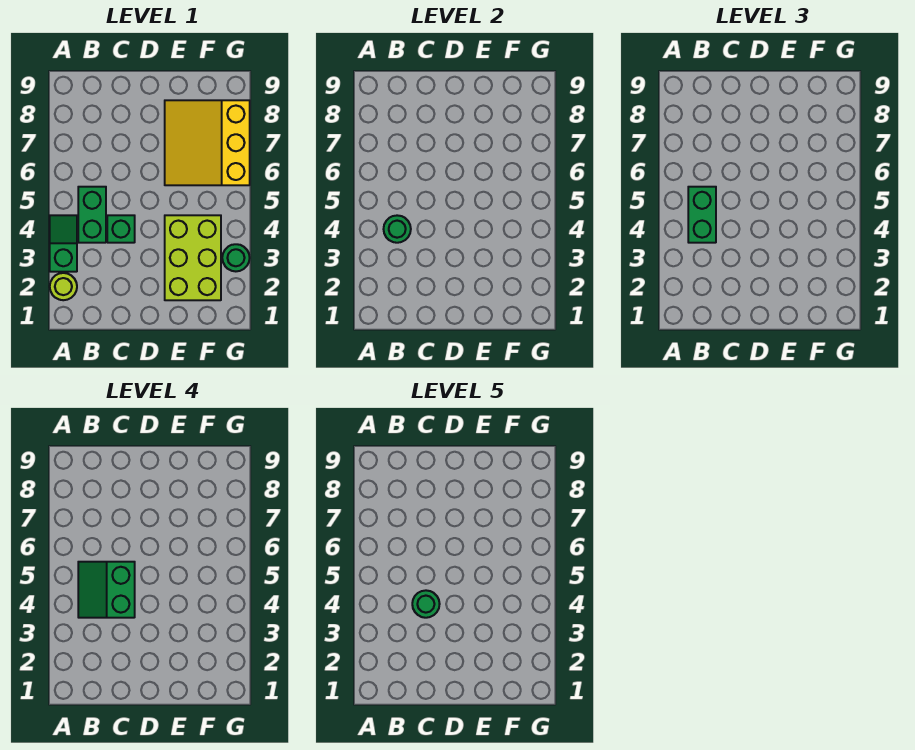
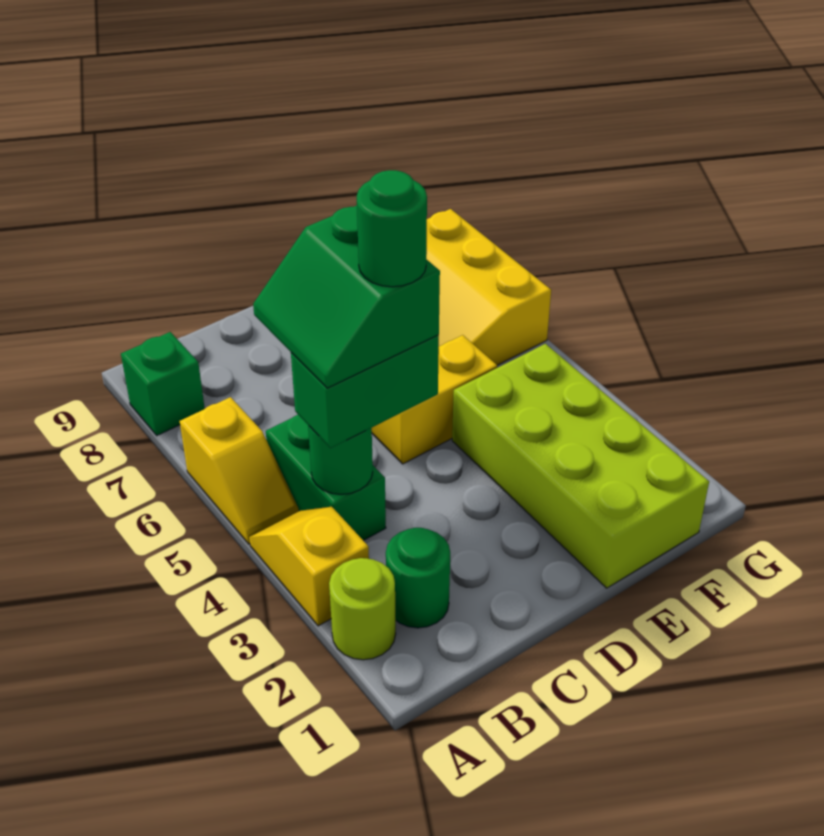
green slope A3:A4 level 1 top 3 -> yellow slope A3:A4 level 1 top 3
none -> yellow slope A5:A6 level 1 top 6
green brick B4:B5 level 3 -> green brick B4:C4 level 3
green brick C4 level 1 -> green brick A8 level 1
none -> yellow brick D5:E5 level 1
lime brick E2:F4 level 1 -> lime brick E1:F4 level 1
green round brick G3 level 1 -> green round brick B2 level 1

